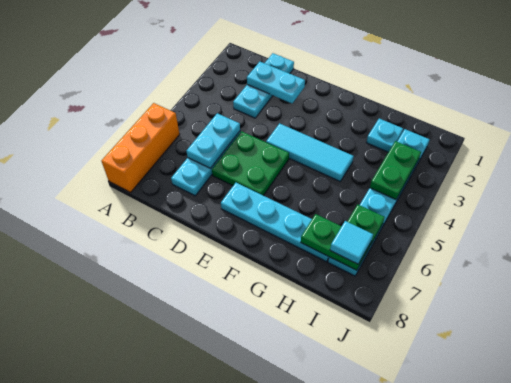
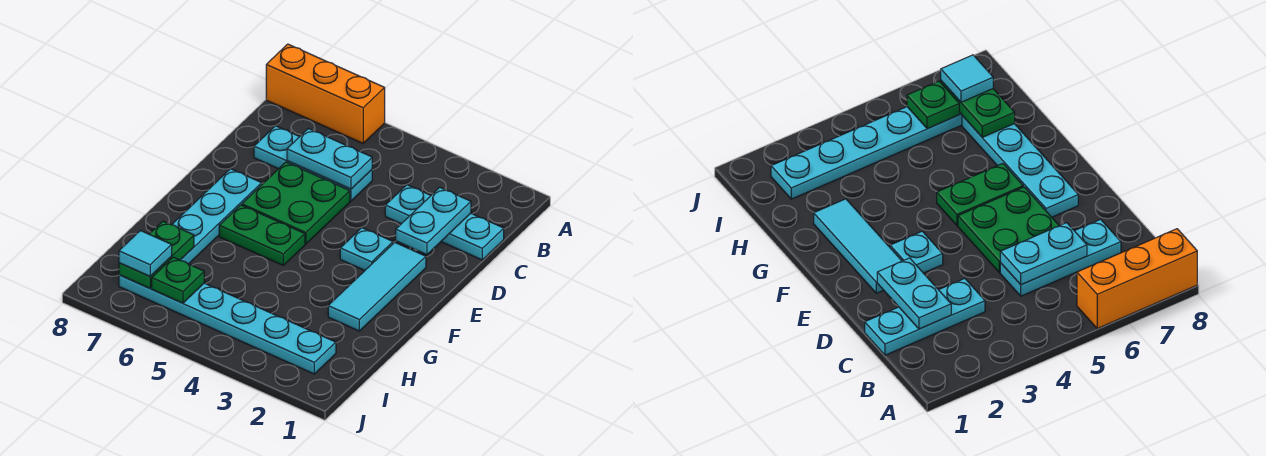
cyan tile E4:G4 level 1 -> cyan tile E2:G2 level 1
cyan plate H2 level 1 -> cyan plate E3 level 1
green plate I3:I4 level 2 -> green plate F5:F6 level 1

